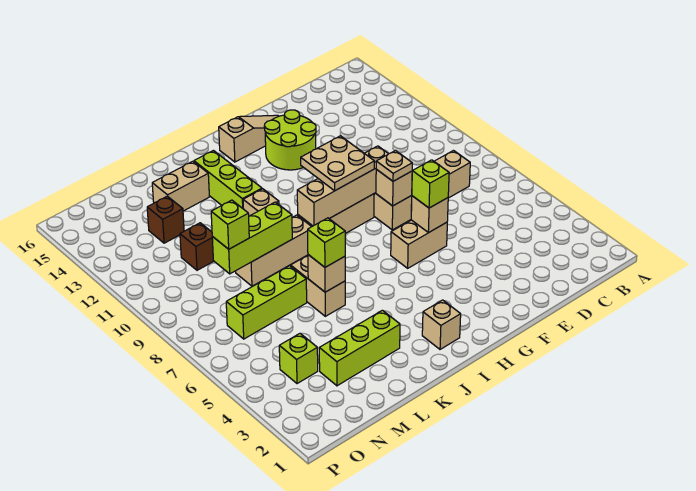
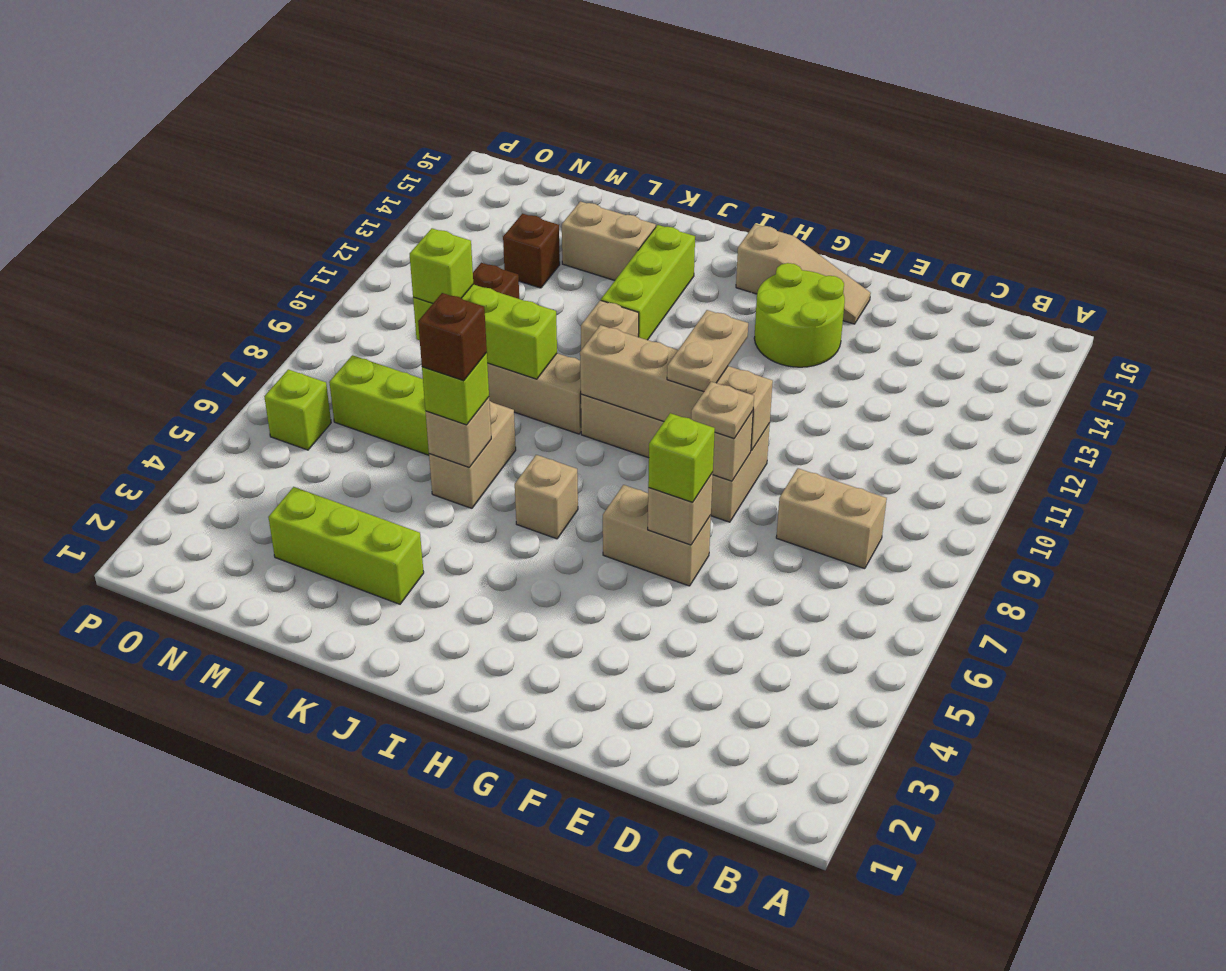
tan plate G9:H10 level 3 -> tan plate G9:G10 level 3
tan brick I2 level 1 -> tan brick I6 level 1
none -> brown brick K6 level 4
lime brick N4 level 1 -> lime brick O6 level 1

